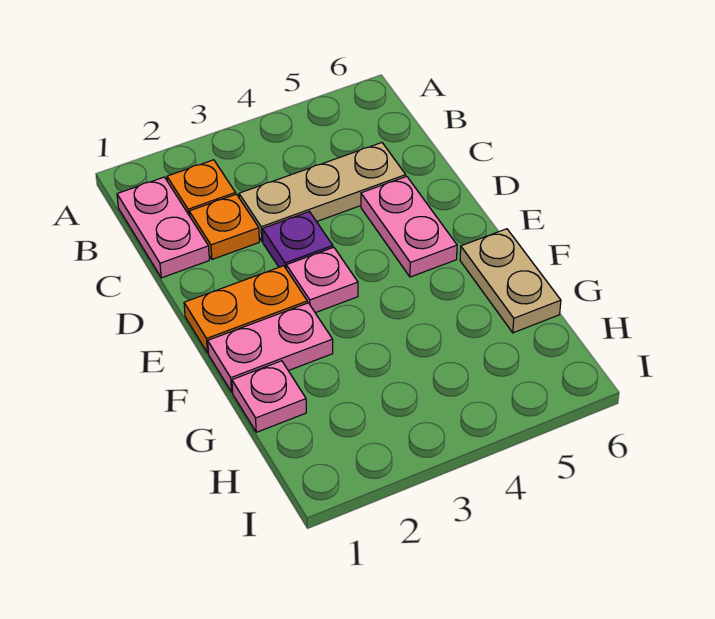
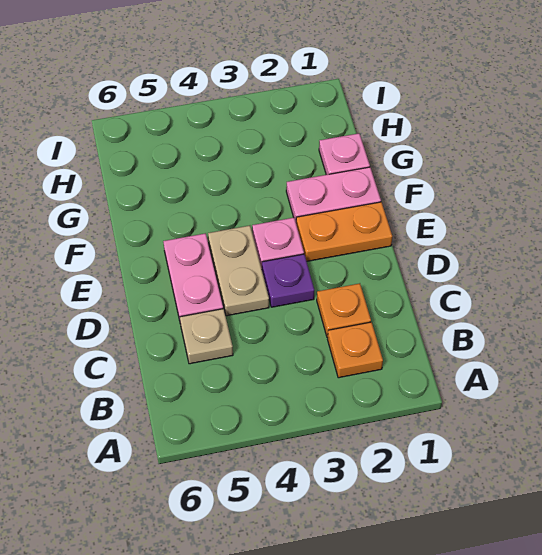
pink plate B1:C1 level 1 -> none
tan plate C3:C5 level 1 -> tan plate C5 level 1
tan plate F6:G6 level 1 -> tan plate D4:E4 level 1

